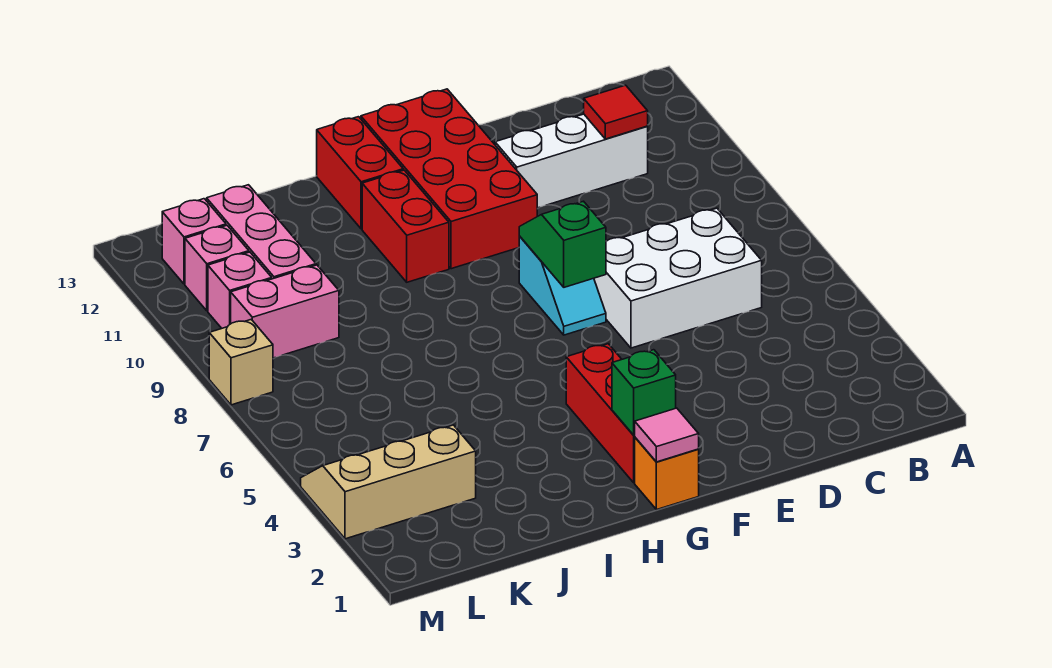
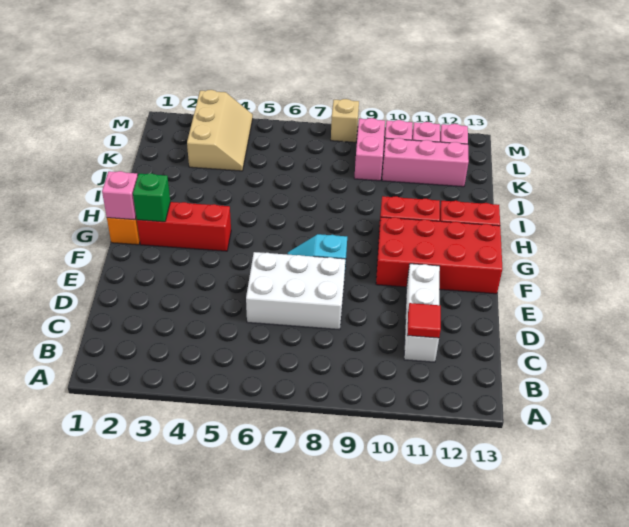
white brick C6:E7 level 1 -> white brick D6:E8 level 1
green slope F7:F8 level 2 top 7 -> none
pink tile G1 level 2 -> pink brick G1 level 2

